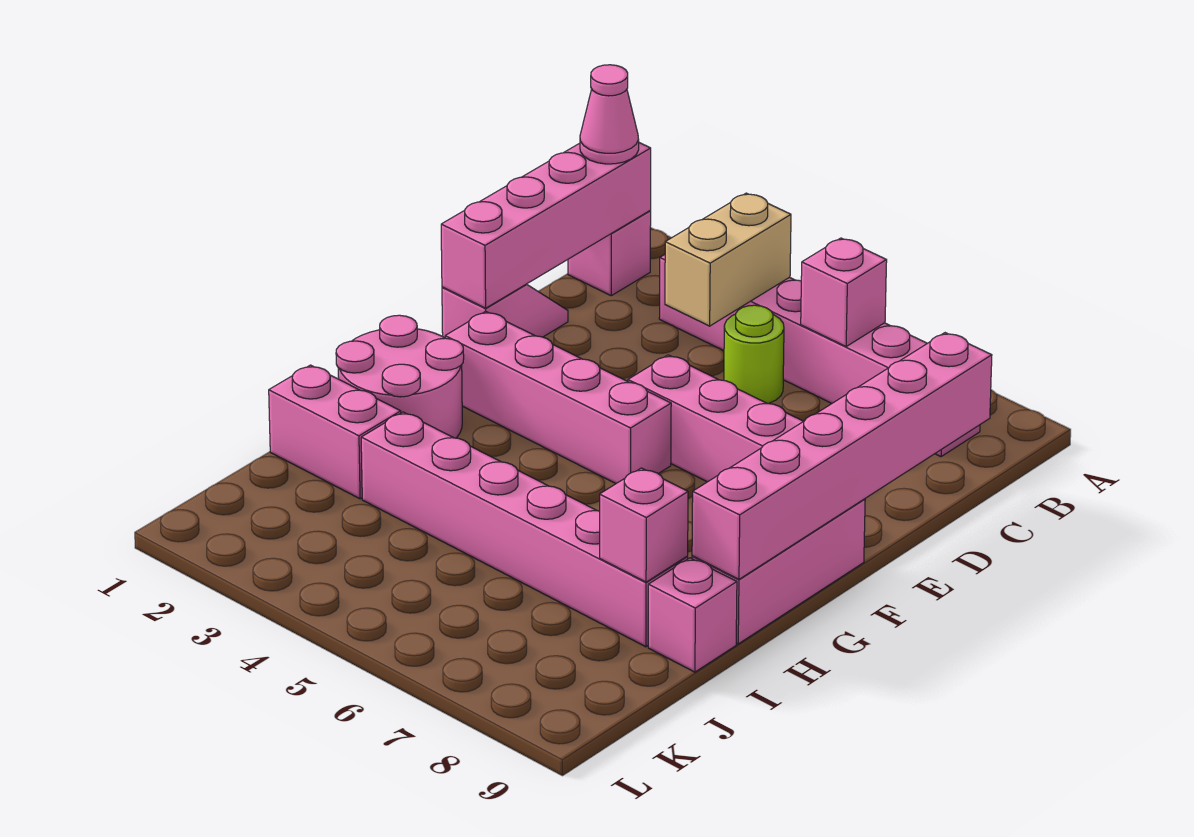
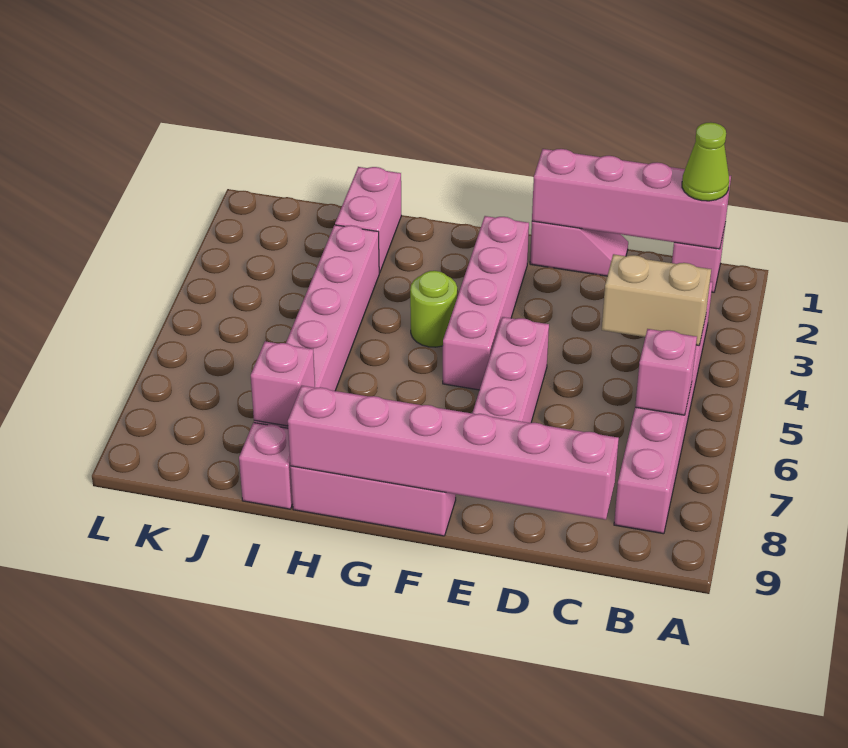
pink cone B1 level 3 -> lime cone B1 level 3
lime round brick C5 level 1 -> lime round brick G4 level 1
pink round brick G1:H2 level 1 -> none

